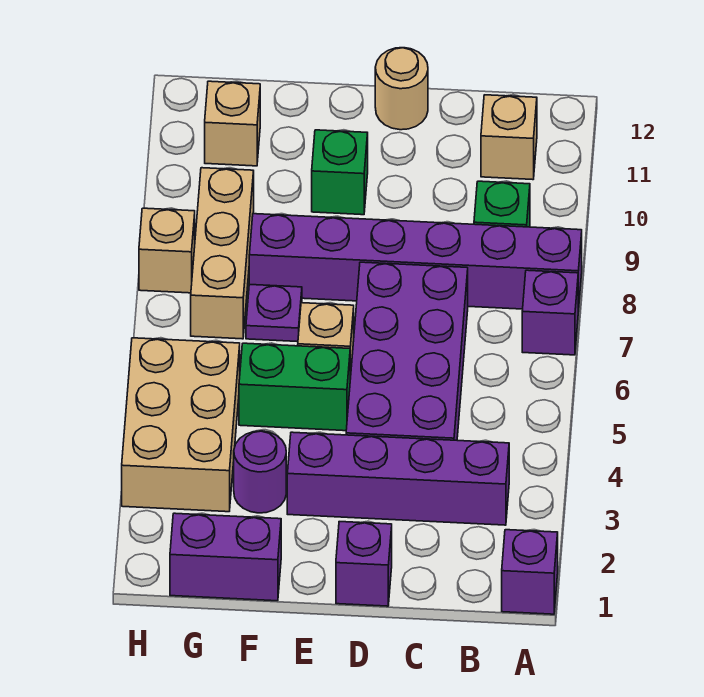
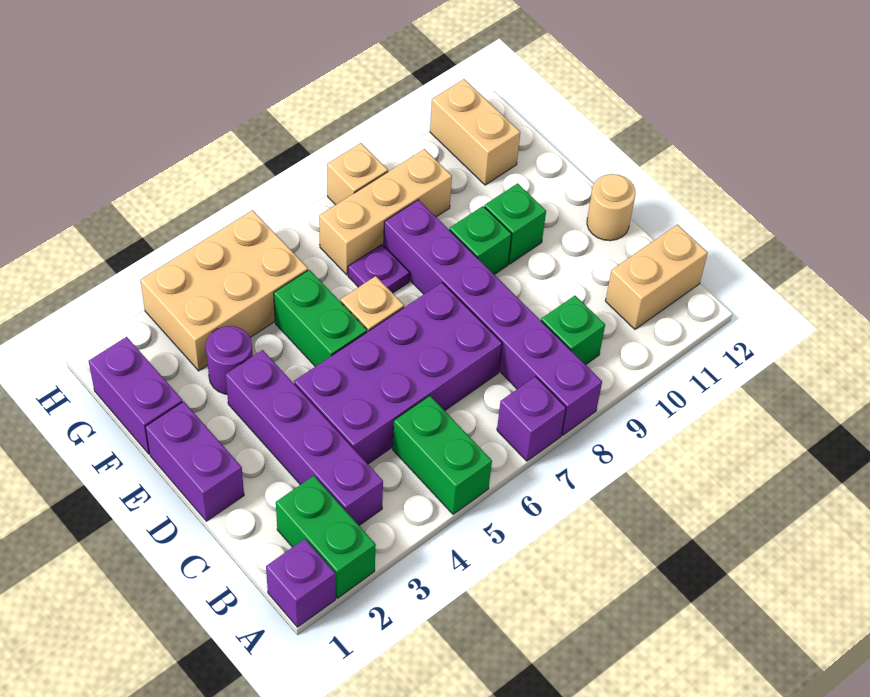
none -> green brick A2:B2 level 1
none -> green brick A5:B5 level 1
tan brick B11 level 1 -> tan brick B11:B12 level 1
purple brick D1 level 1 -> purple brick D1:E1 level 1
none -> green brick E9 level 1
tan brick G11 level 1 -> tan brick G11:H11 level 1

